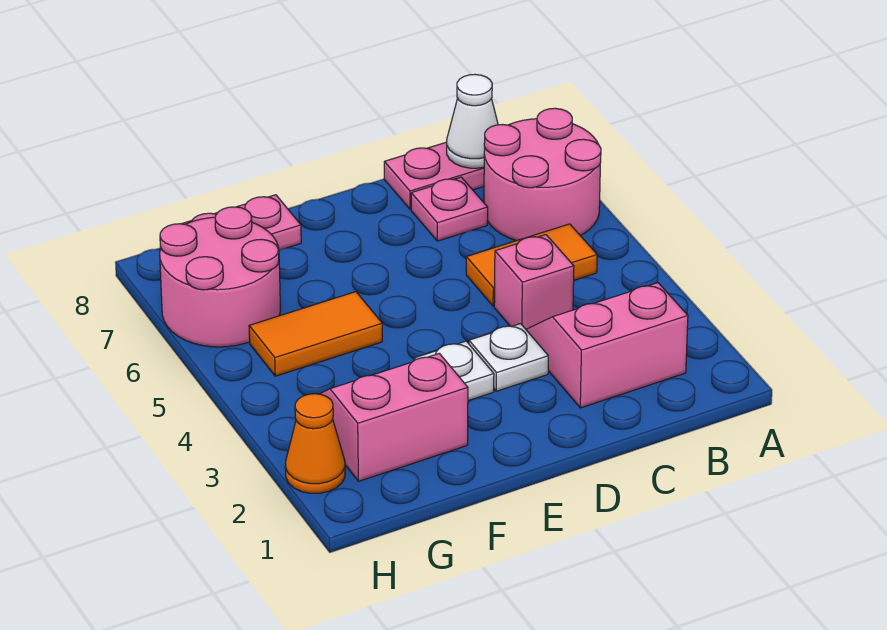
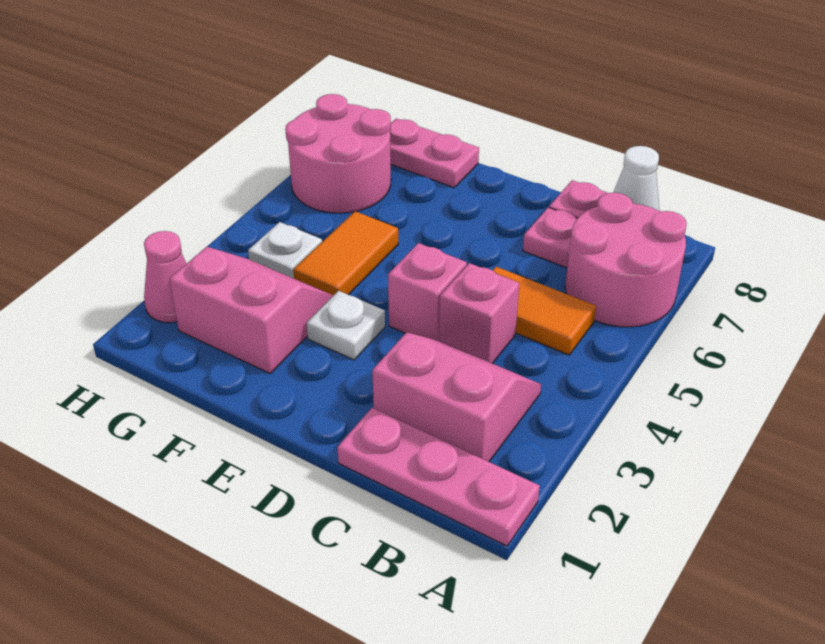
none -> pink plate A1:C1 level 1
white plate D3 level 1 -> white plate G4 level 1
none -> pink brick D4 level 1
orange tile F5:G5 level 1 -> orange tile F4:F5 level 1
orange cone H2 level 1 -> pink cone H2 level 1

